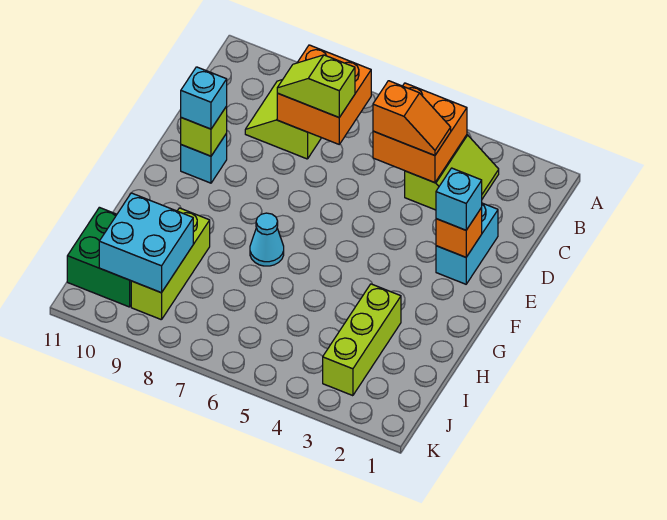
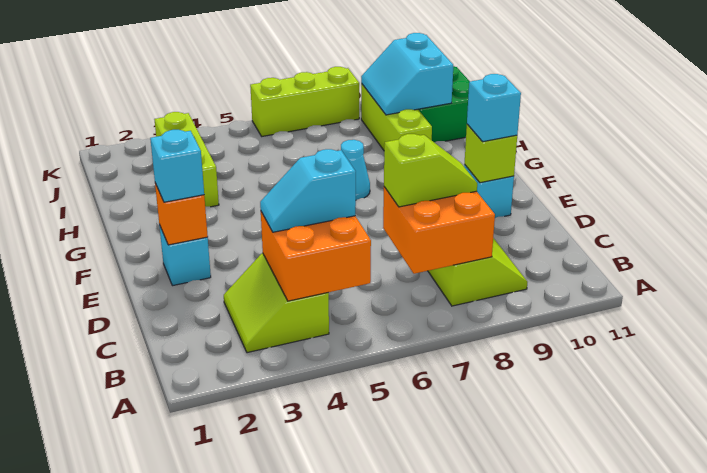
orange slope C4:C5 level 3 top 5 -> cyan slope C4:C5 level 3 top 5
cyan brick D2:E2 level 1 -> cyan brick E2 level 1
cyan brick I9:J10 level 2 -> cyan slope I9:J10 level 2 top 10
none -> lime brick K6:K8 level 1

